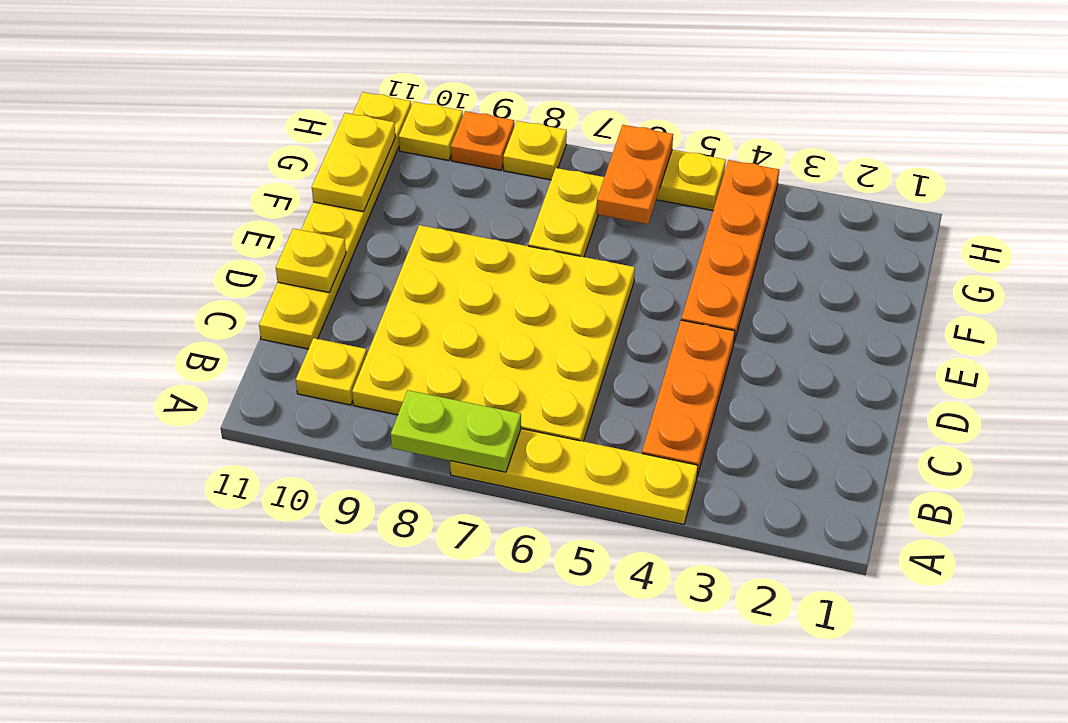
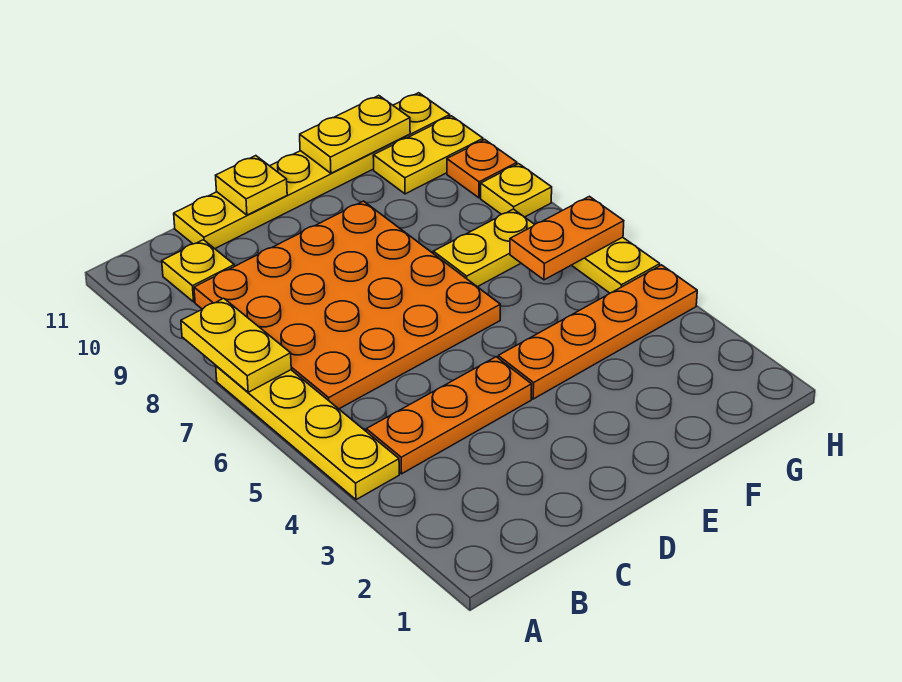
lime plate A7:A8 level 2 -> yellow plate A7:A8 level 2
yellow plate B6:E9 level 1 -> orange plate B6:E9 level 1
yellow plate H10 level 1 -> yellow plate G10:H10 level 1

